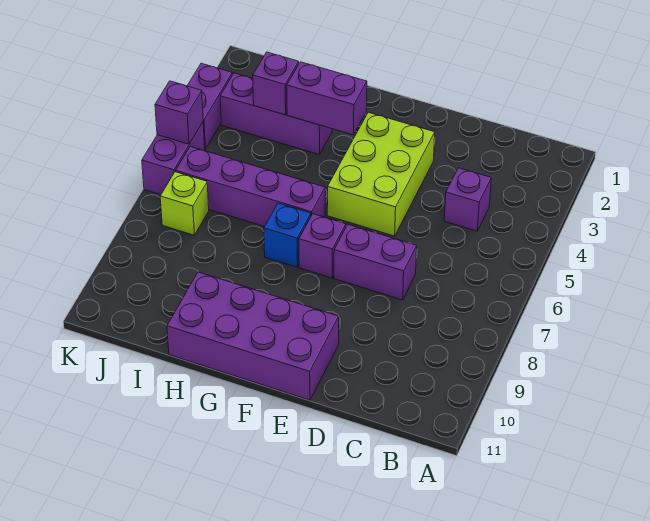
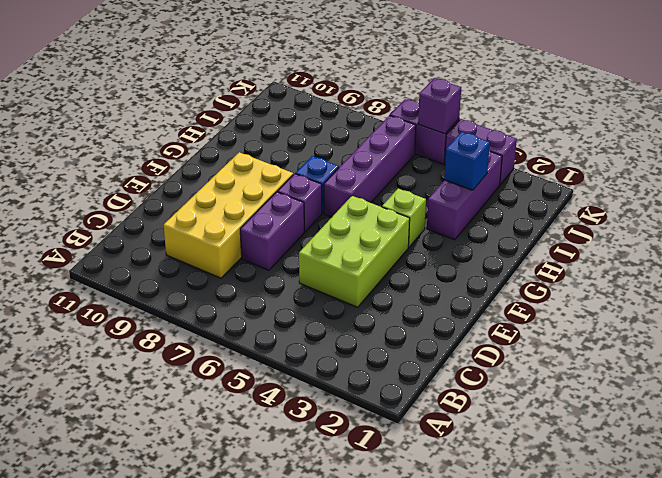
purple brick C4 level 1 -> none
none -> yellow brick C8:F9 level 1
lime brick E3:F5 level 1 -> lime brick D4:F5 level 1
purple brick E10:H11 level 1 -> none
purple brick G3:H3 level 2 -> none
purple brick I3 level 2 -> blue brick I3 level 2
lime brick J7 level 1 -> lime brick G4 level 1

